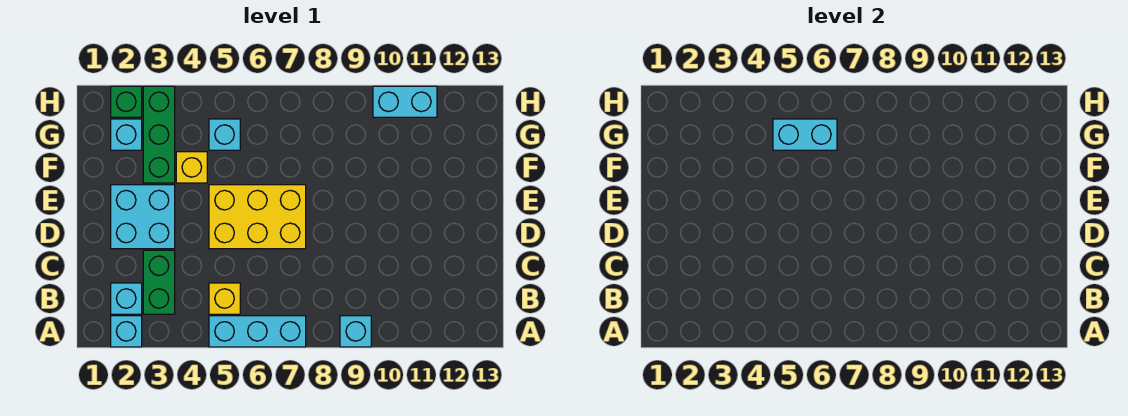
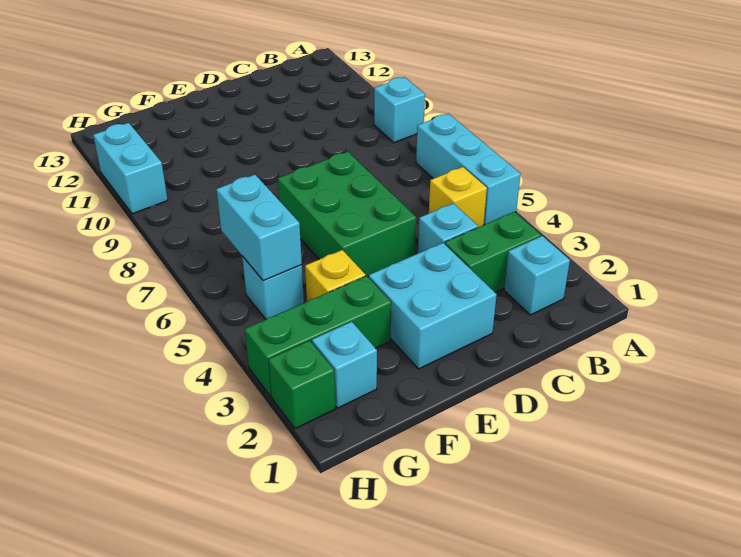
cyan brick A2 level 1 -> cyan brick C4 level 1
yellow brick D5:E7 level 1 -> green brick D5:E7 level 1

